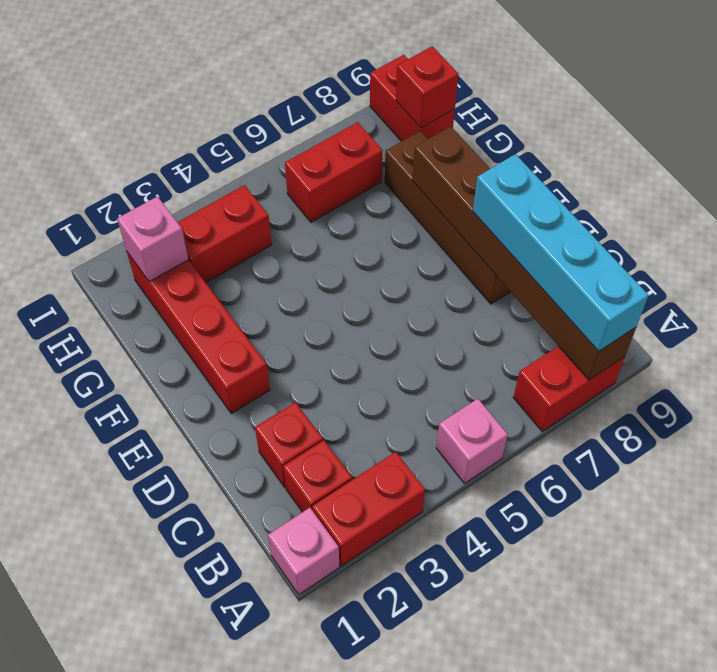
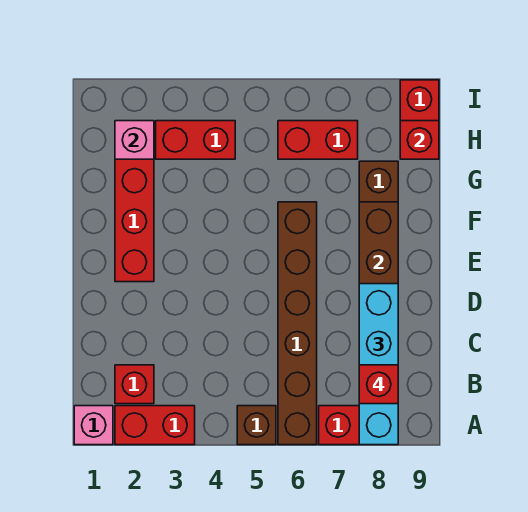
pink brick A5 level 1 -> brown brick A5 level 1
none -> brown brick A6:F6 level 1
red brick C2 level 1 -> red brick B8 level 4

